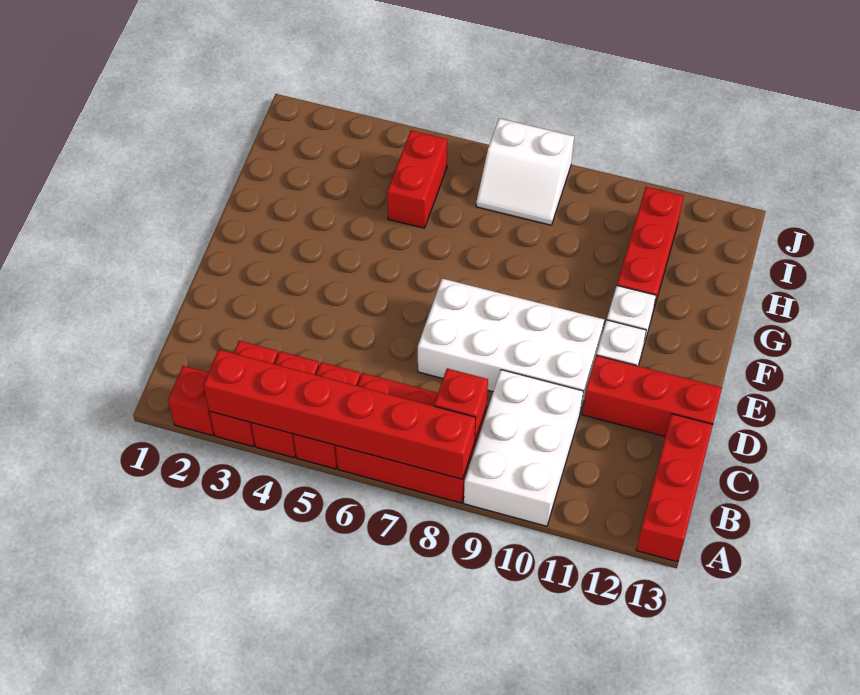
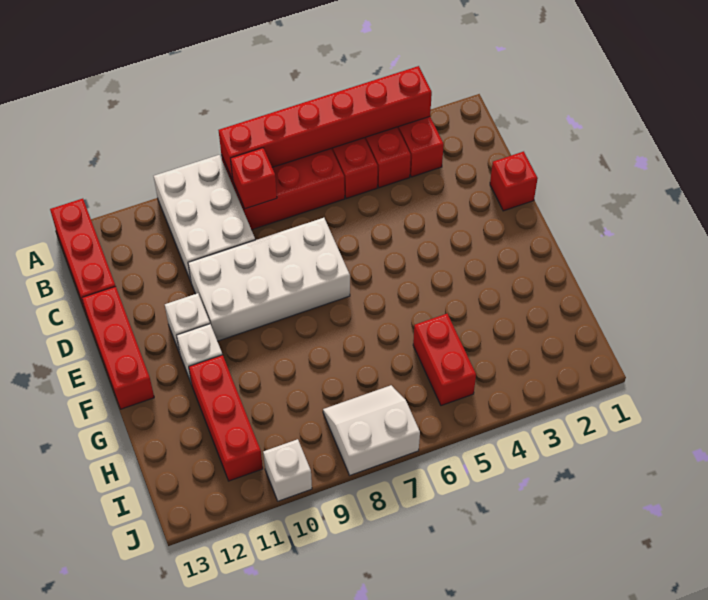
red brick A2 level 1 -> red brick D1 level 1
red brick D11:D13 level 1 -> red brick D13:F13 level 1
none -> white brick J10 level 1

